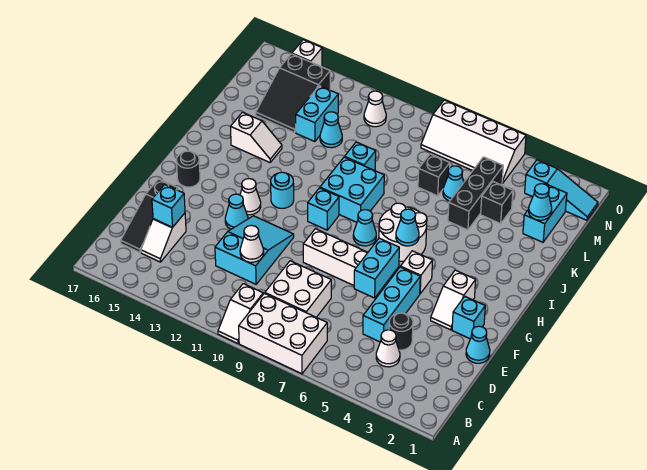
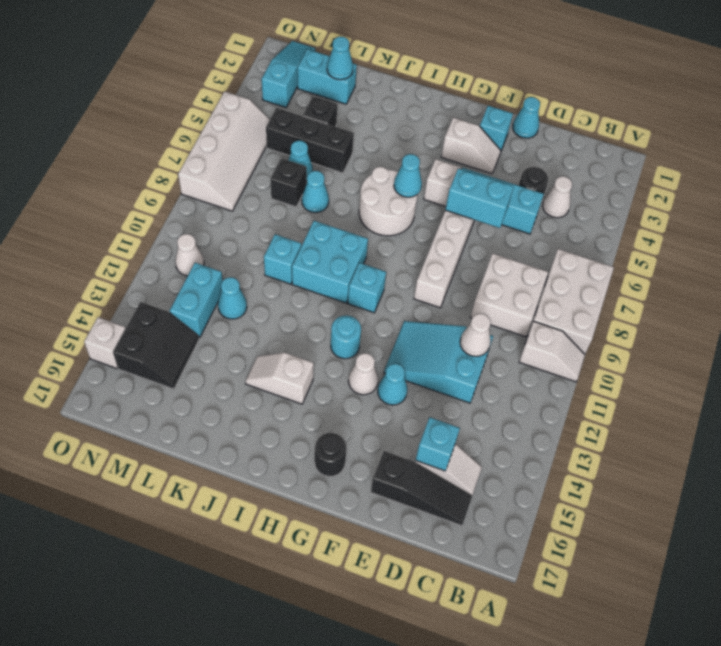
cyan cone H8 level 1 -> cyan cone K7 level 1
white slope J14:J15 level 1 top 15 -> white slope I14:J14 level 1 top I
cyan brick L13:M13 level 1 -> cyan brick M12:M13 level 1
black slope L14:N15 level 1 top N -> black slope M14:N15 level 1 top N

